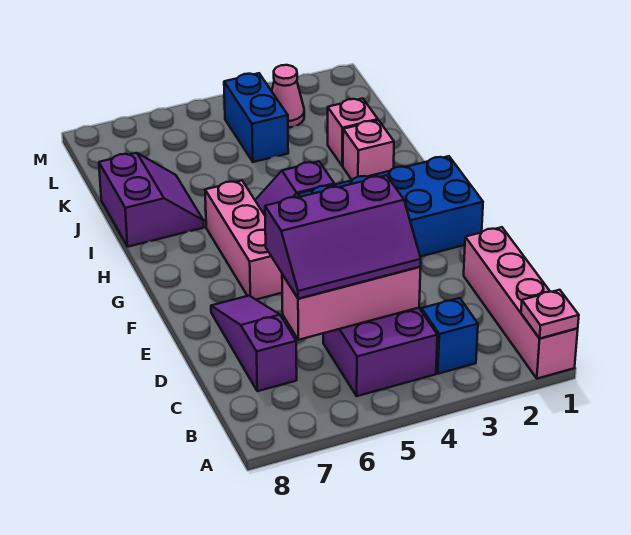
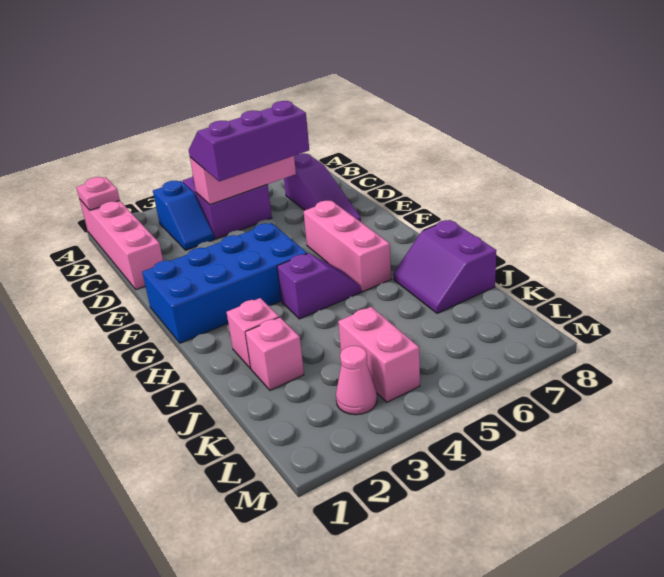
blue brick K4:L4 level 1 -> pink brick K4:L4 level 1

